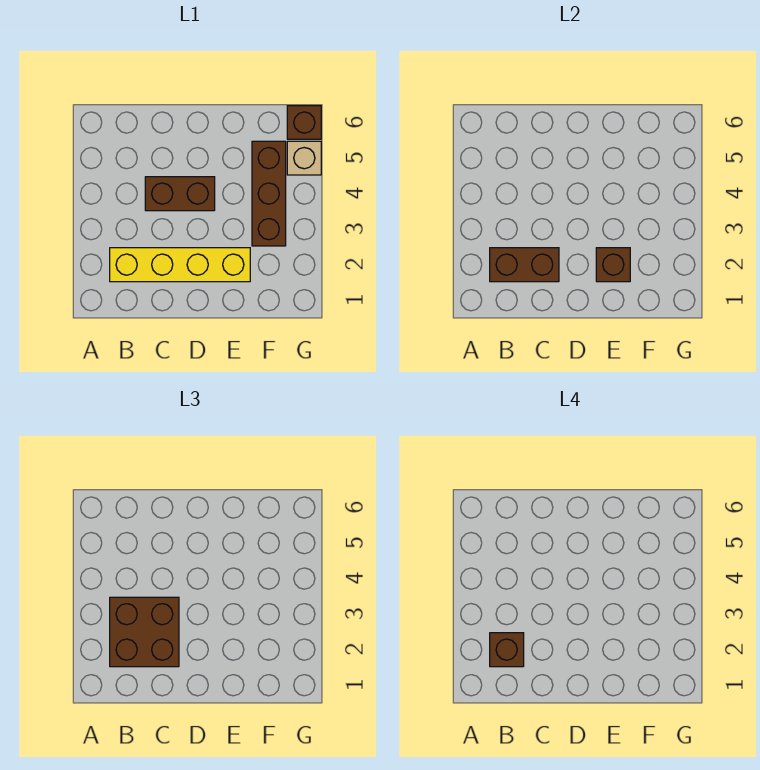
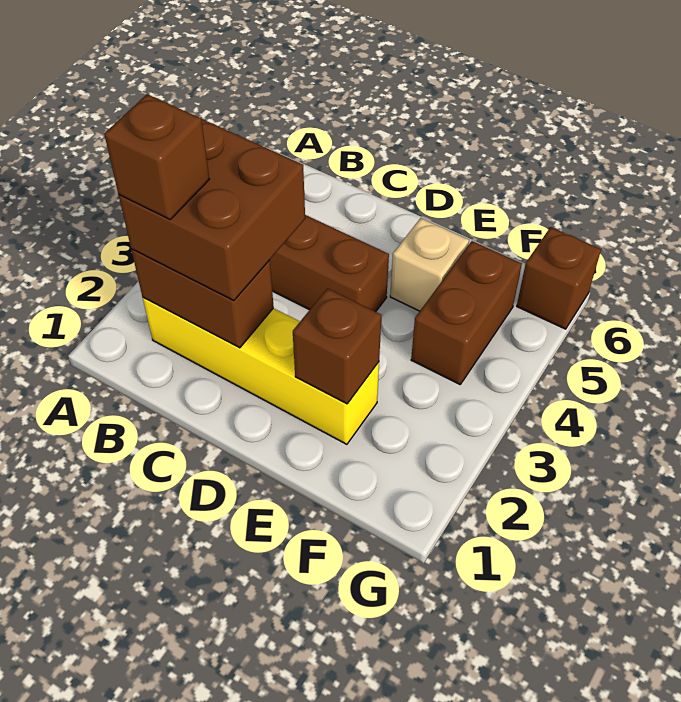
brown brick F3:F5 level 1 -> brown brick F4:F5 level 1
tan brick G5 level 1 -> tan brick E5 level 1

